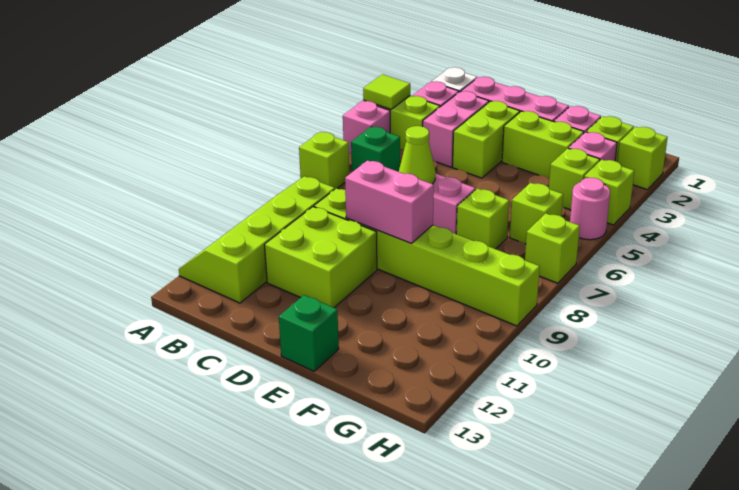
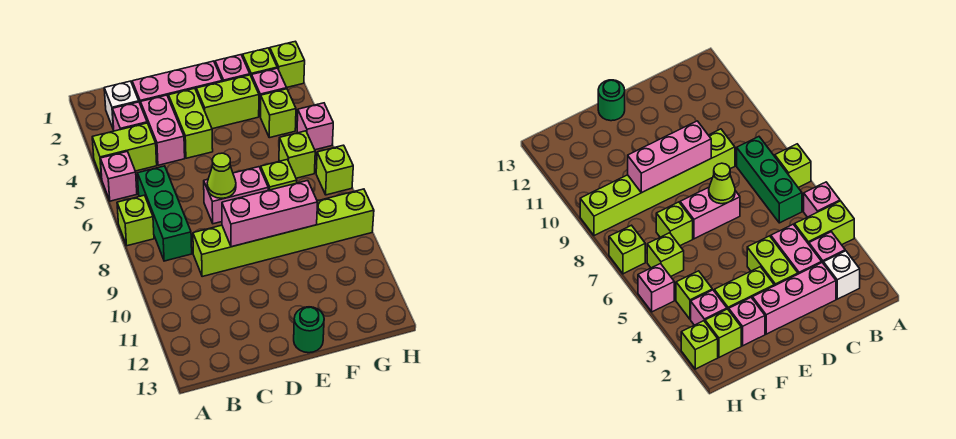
lime tile A4 level 2 -> none
lime slope A9:B12 level 1 top B -> none
green brick B6 level 1 -> green brick B6:B8 level 1
lime brick C10:D11 level 1 -> none
pink brick D9:E9 level 2 -> pink brick D9:F9 level 2
green brick E13 level 1 -> green round brick E13 level 1
lime brick H4 level 1 -> none
pink round brick H5 level 1 -> pink brick H5 level 1

